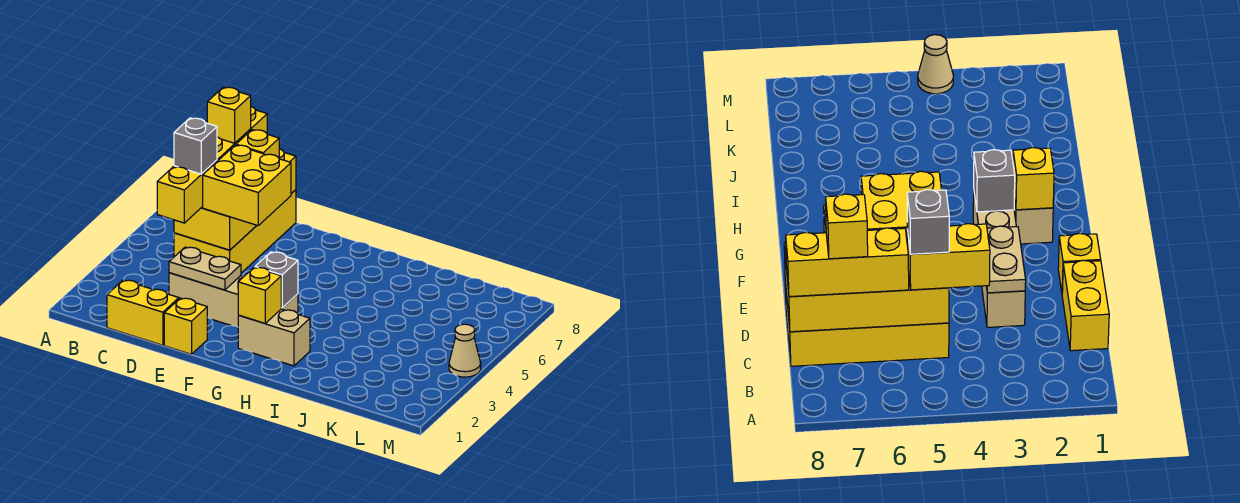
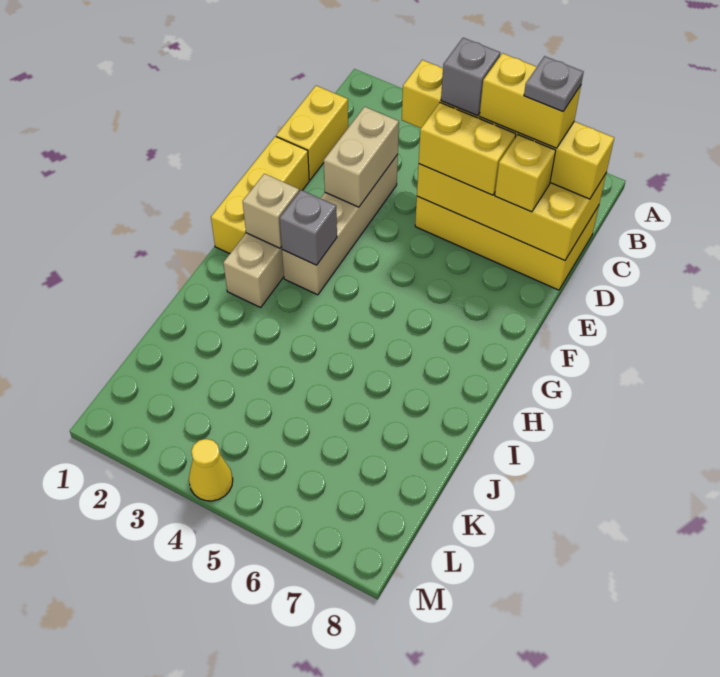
yellow brick C7 level 4 -> yellow brick C6:C7 level 4
none -> grey plate C7 level 5
tan plate D3:E3 level 2 -> tan brick D3:E3 level 2
yellow brick D5:E6 level 3 -> yellow brick D5:D6 level 3
yellow brick E1 level 1 -> yellow brick E1:G1 level 1
yellow brick G2 level 2 -> tan brick G2 level 2
tan cone M4 level 1 -> yellow cone M4 level 1

